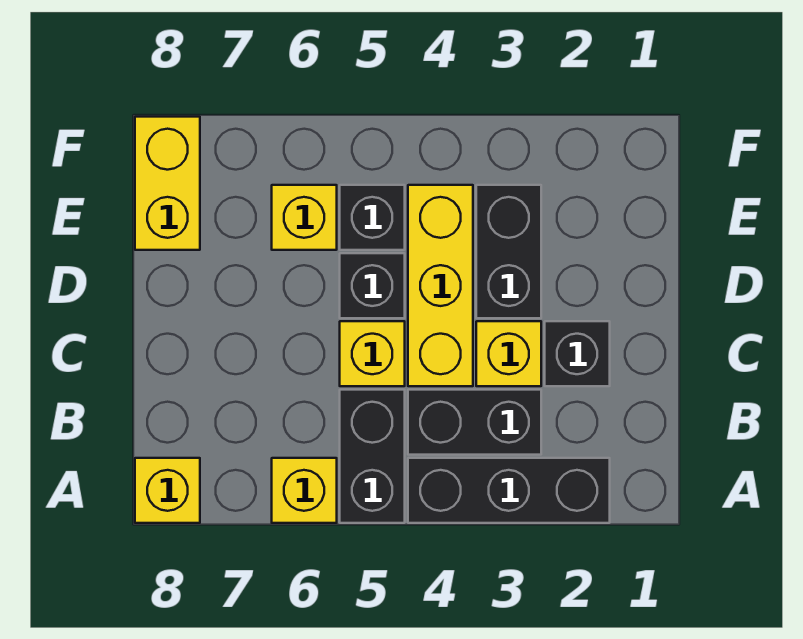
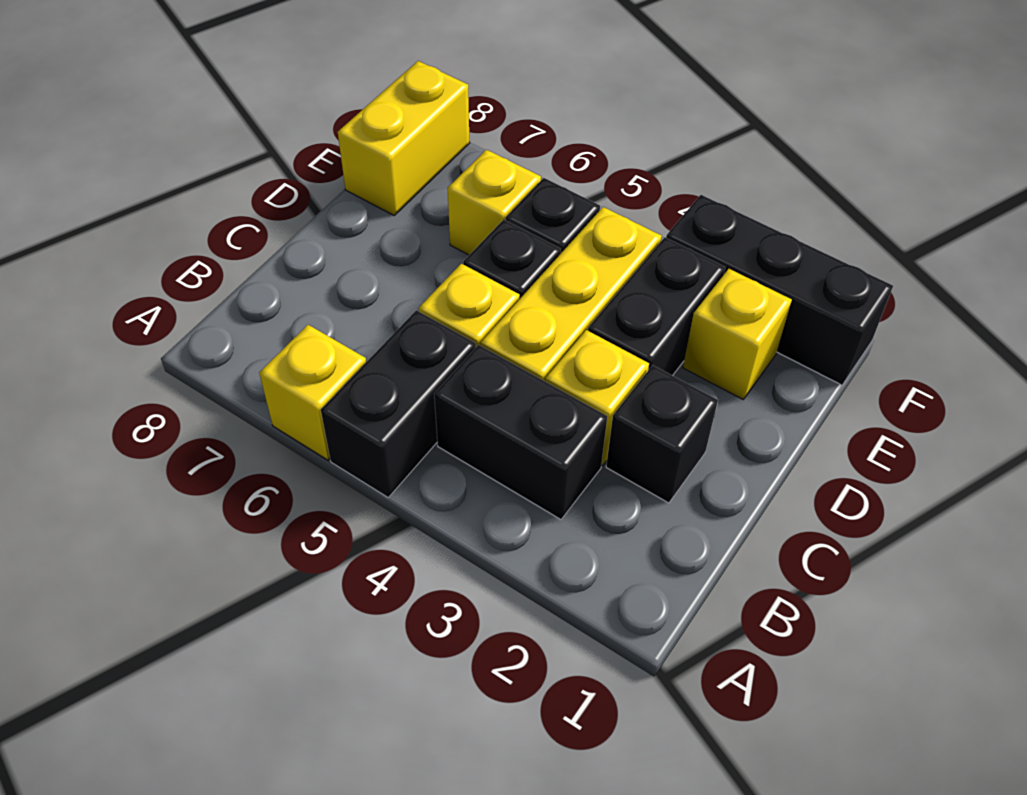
black brick A2:A4 level 1 -> black brick F1:F3 level 1
yellow brick A8 level 1 -> yellow brick E2 level 1

